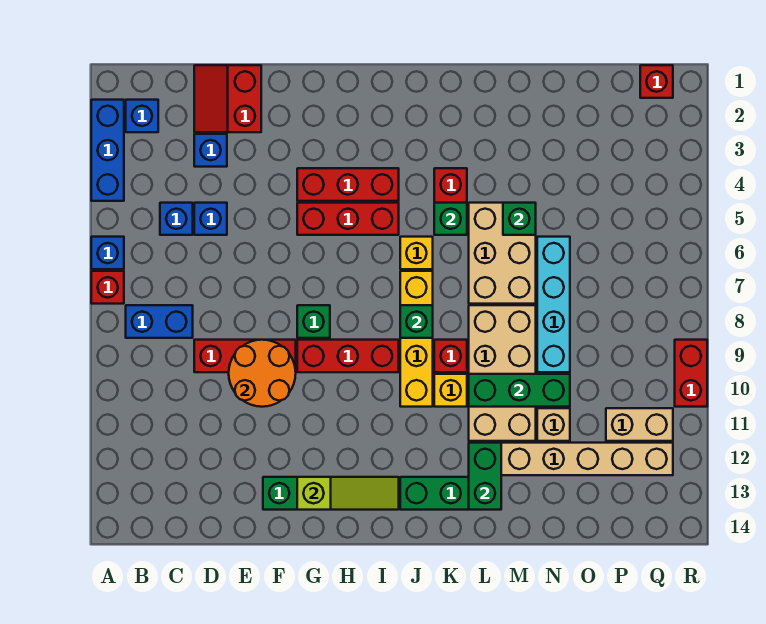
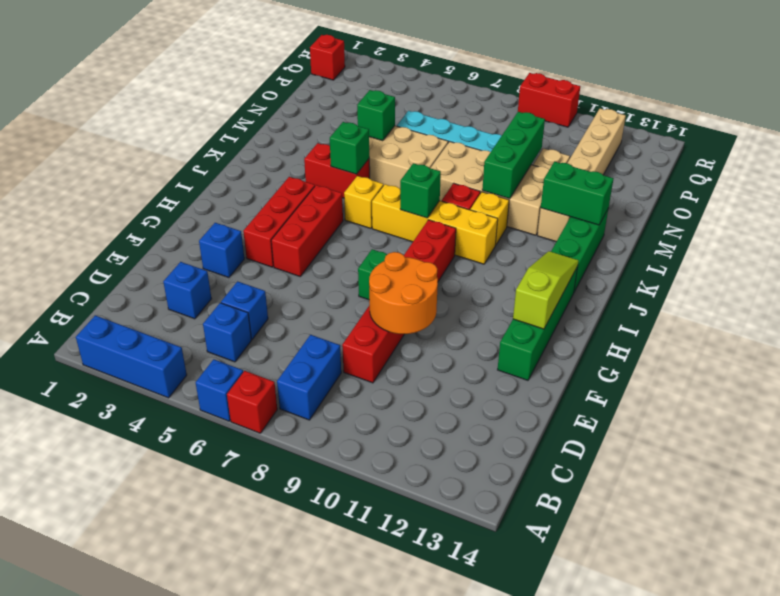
blue brick B2 level 1 -> blue brick F3 level 1
red slope D1:E2 level 1 top E -> none
tan brick P11:Q11 level 1 -> none

